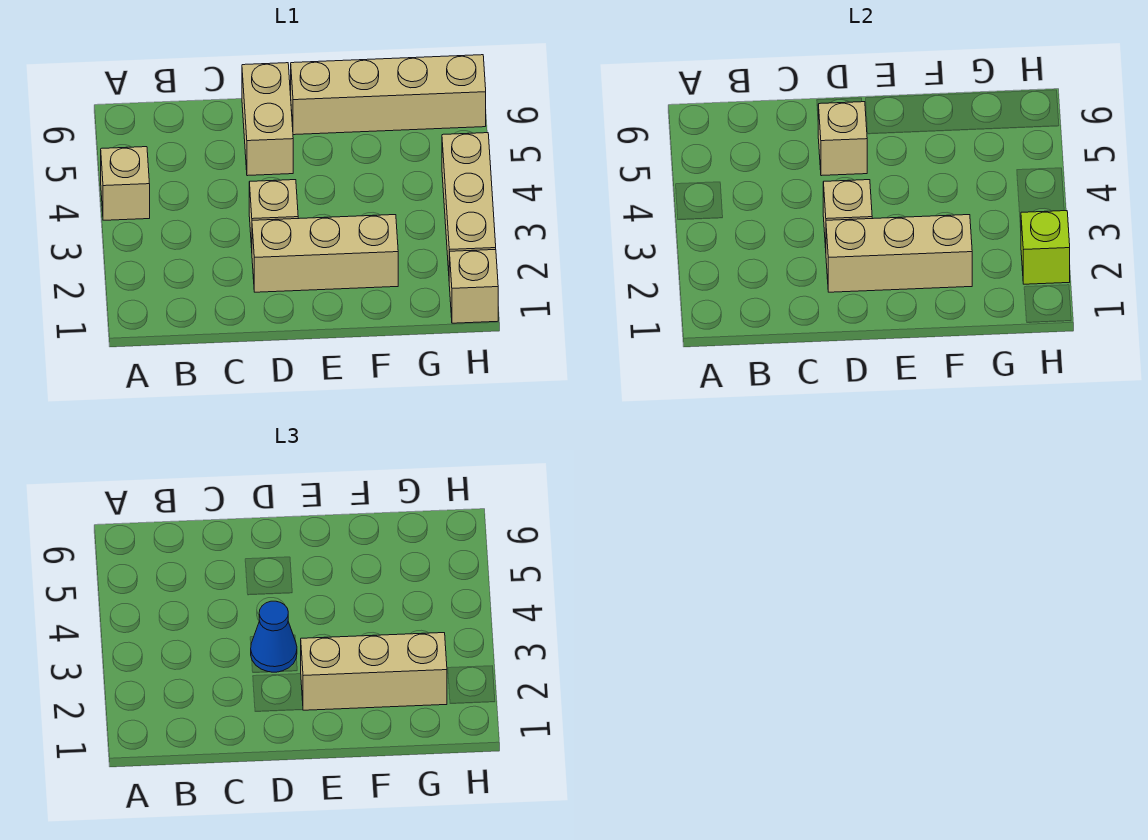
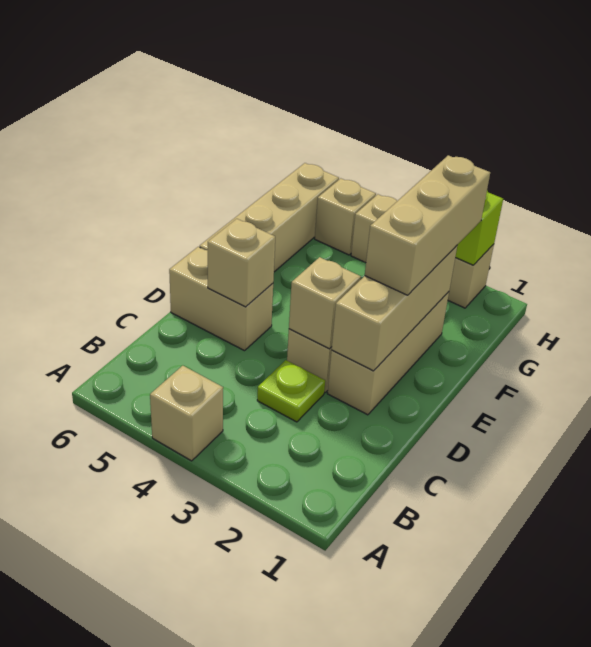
none -> lime plate C3 level 1
blue cone D3 level 3 -> none
tan brick H1 level 1 -> tan brick H5 level 1

